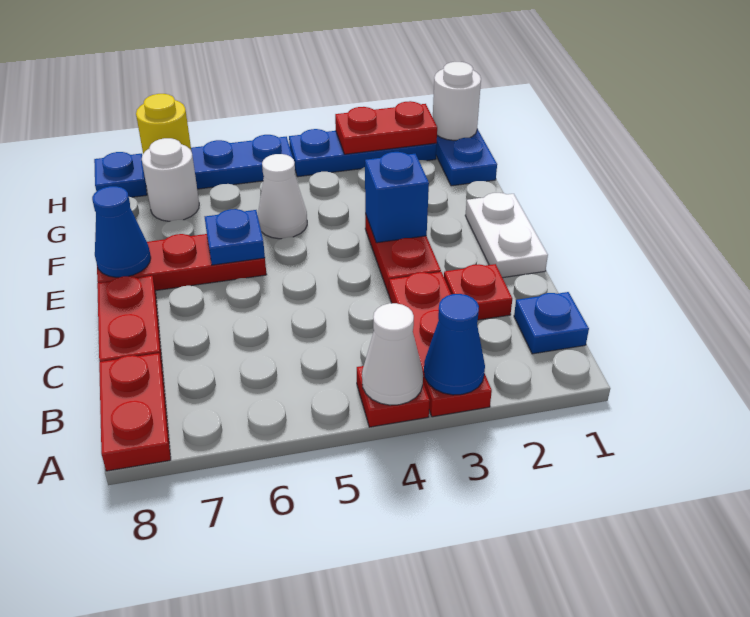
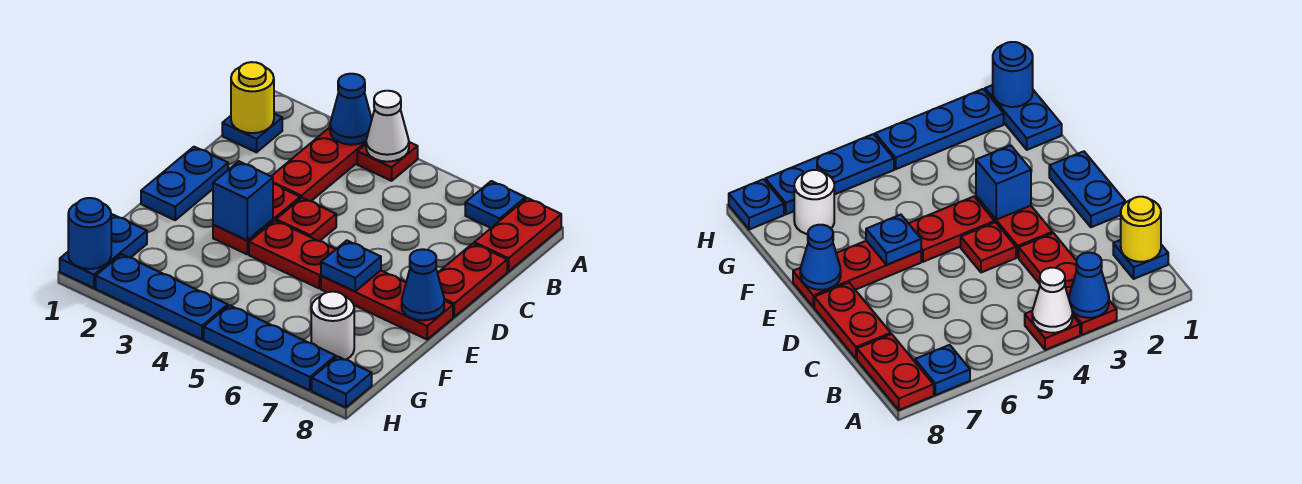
none -> blue plate A7 level 1
red plate C2 level 1 -> red plate D4 level 1
white plate D1:E1 level 1 -> blue plate D1:E1 level 1
white cone F5 level 1 -> none
white round brick H1 level 2 -> blue round brick H1 level 2
red plate H2:H3 level 2 -> red plate E4:E5 level 1
yellow round brick H7 level 2 -> yellow round brick B1 level 2

